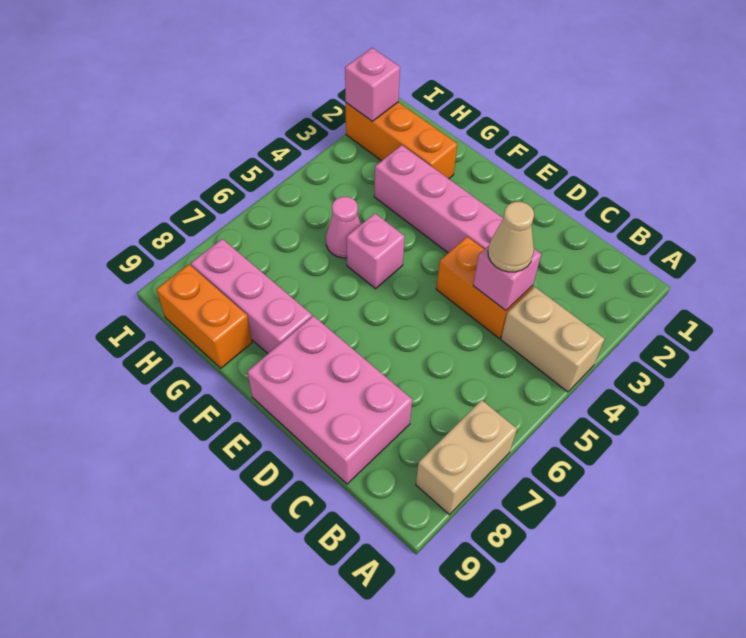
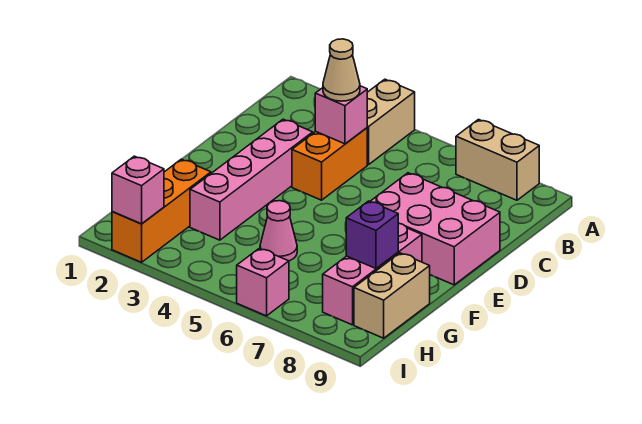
pink brick C8:E9 level 1 -> pink brick D7:E9 level 1
pink brick F5 level 1 -> pink brick I6 level 1
none -> purple brick G8 level 2
orange brick G9:H9 level 1 -> tan brick G9:H9 level 1

